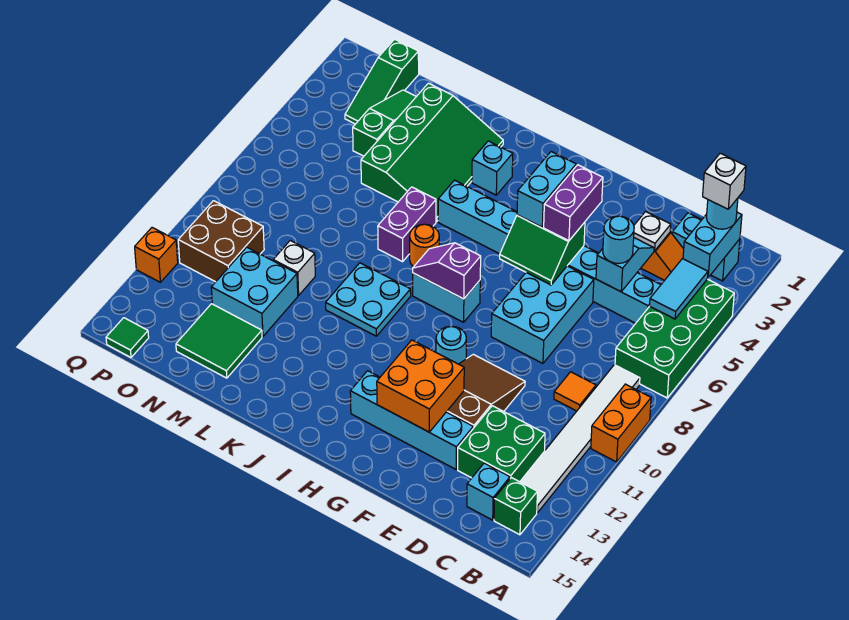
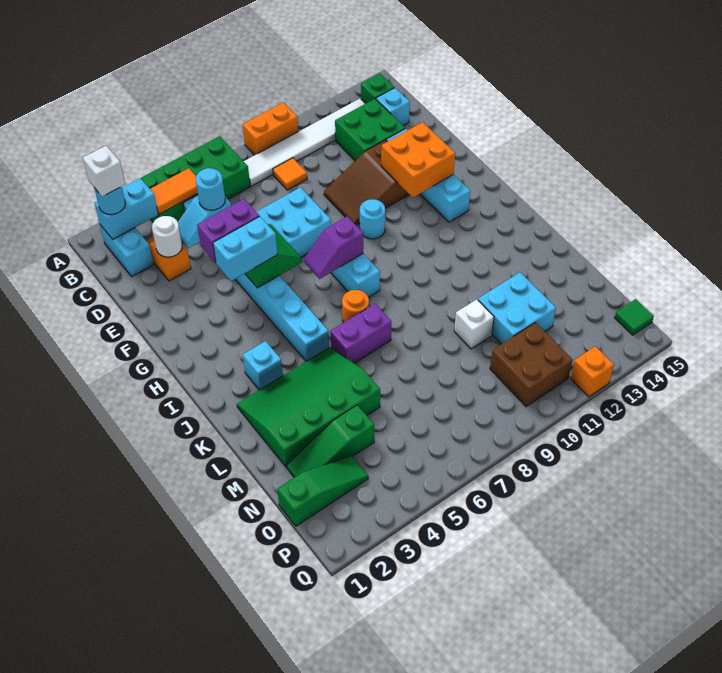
cyan tile B4:B5 level 2 -> orange tile B4:B5 level 2
white plate D3 level 2 -> white round brick D3 level 2
purple slope H8:I8 level 2 top H -> purple slope H7:H8 level 2 top 8
cyan plate J9:K10 level 1 -> none
green tile M13:N14 level 1 -> none

